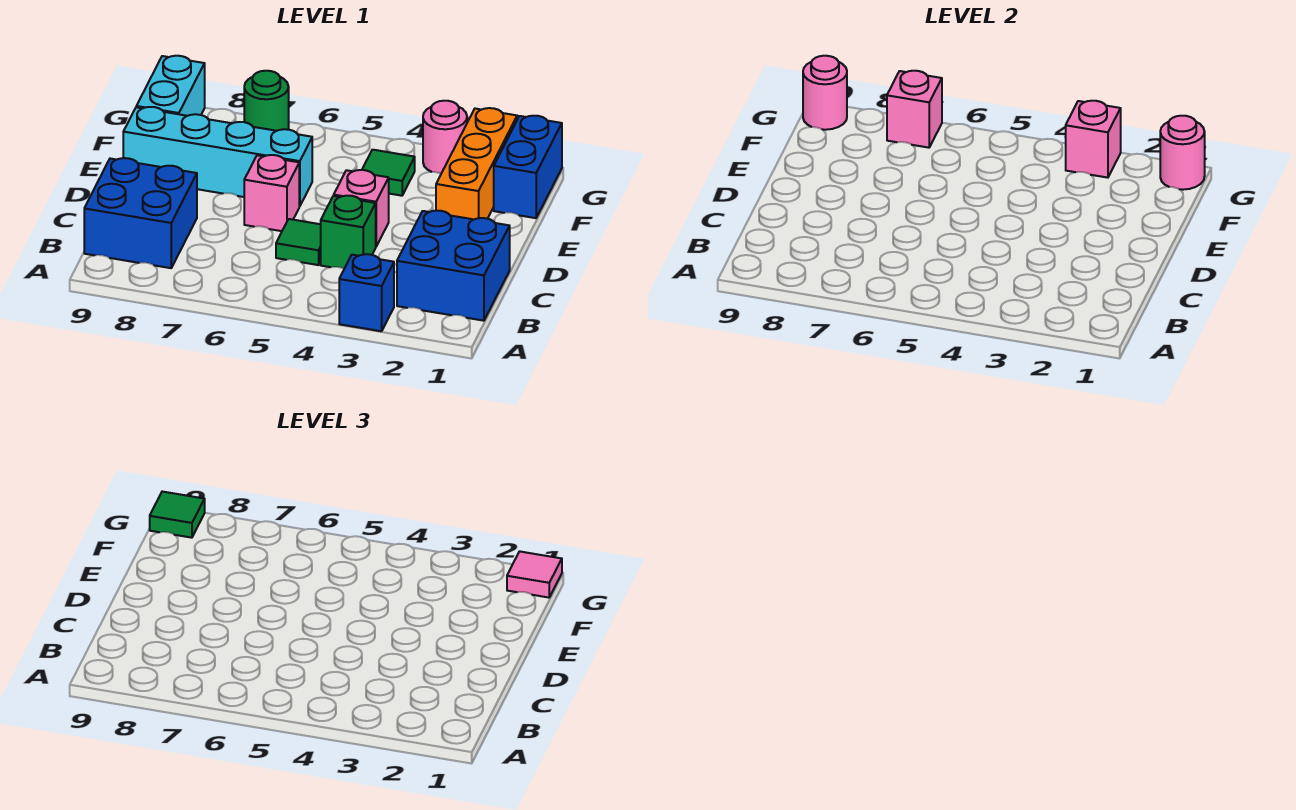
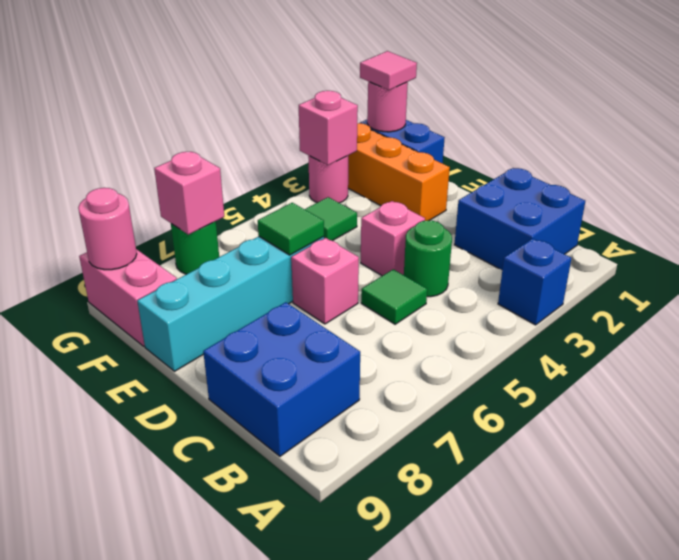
green brick C4 level 1 -> green round brick C4 level 1
cyan brick F9:G9 level 1 -> pink brick F9:G9 level 1
green tile G9 level 3 -> green tile E6 level 2

